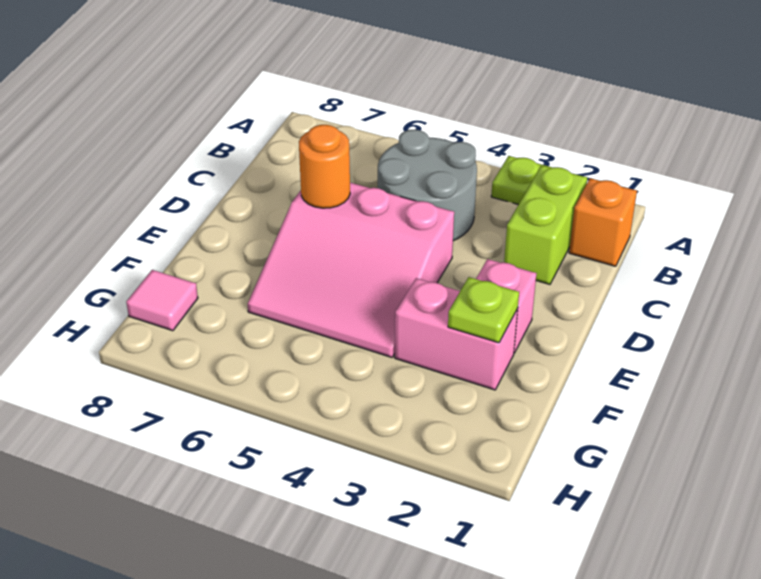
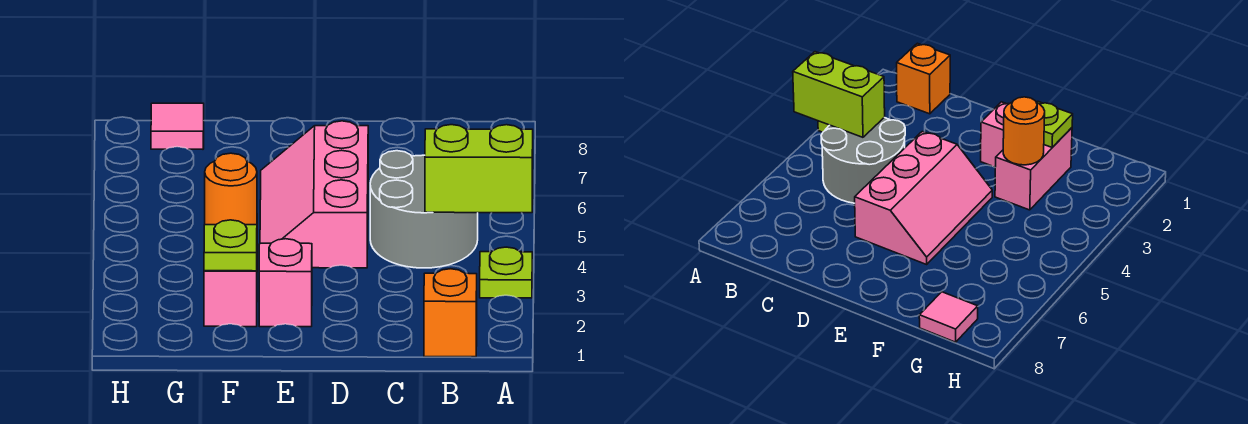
lime brick B2:C2 level 1 -> lime brick A4:B4 level 2
pink slope D4:F6 level 1 top D -> pink slope D4:E6 level 1 top D
orange round brick D6 level 2 -> orange round brick F3 level 2

